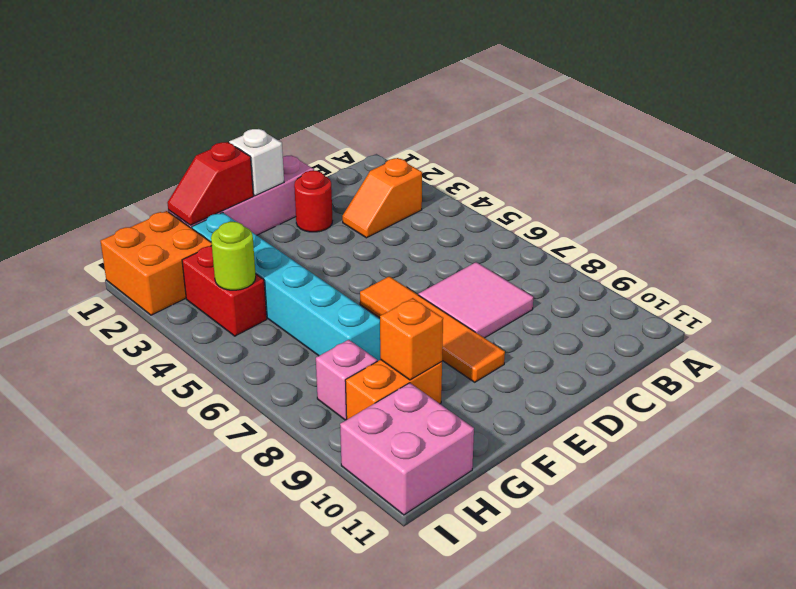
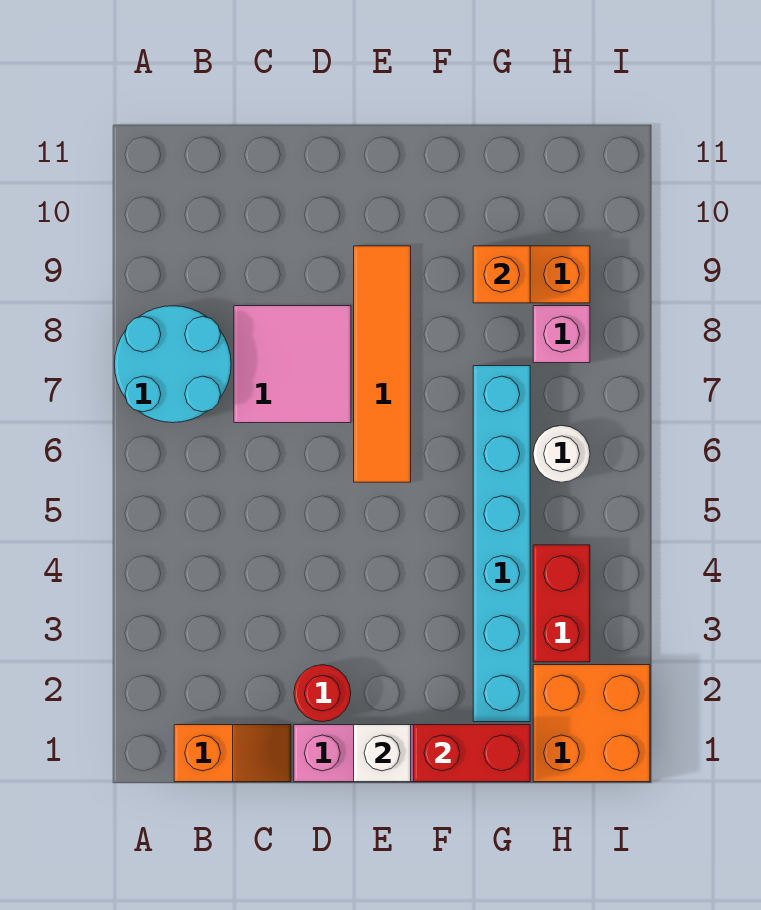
none -> cyan round brick A7:B8 level 1
orange slope B3:C3 level 1 top B -> orange slope B1:C1 level 1 top B
red slope F1:G1 level 2 top F -> red brick F1:G1 level 2
lime round brick H4 level 2 -> none
none -> white round brick H6 level 1
pink brick H10:I11 level 1 -> none

